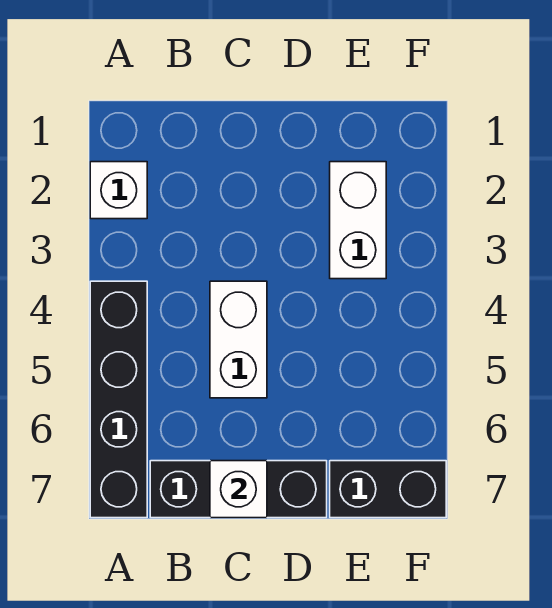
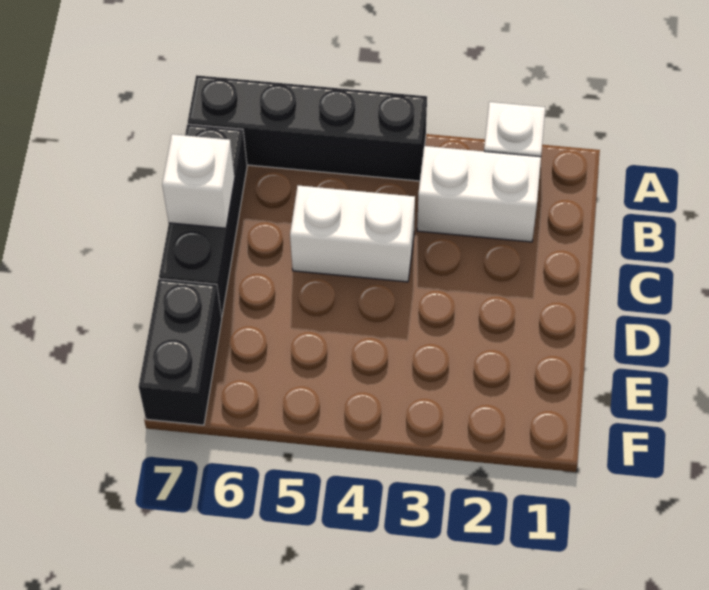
white brick E2:E3 level 1 -> white brick B2:B3 level 1

